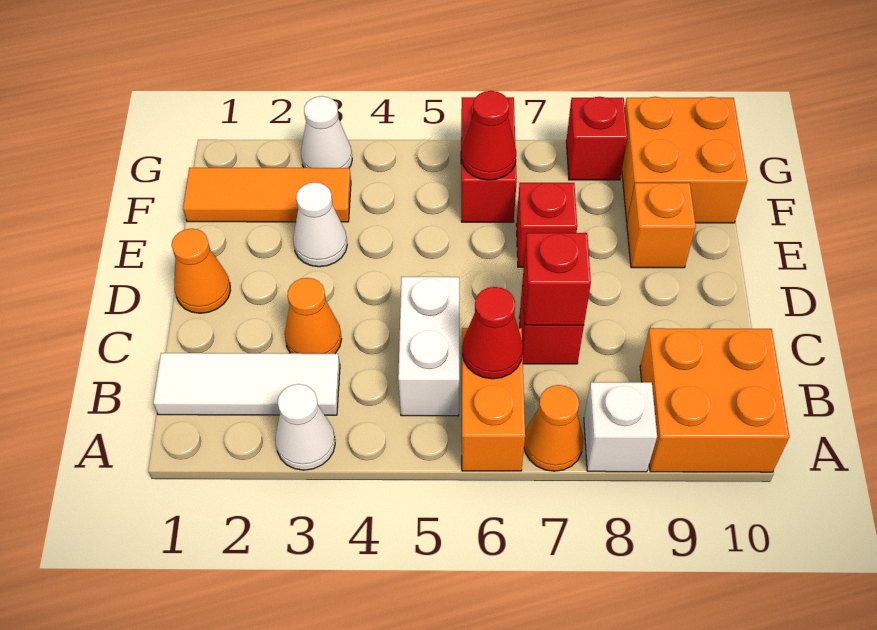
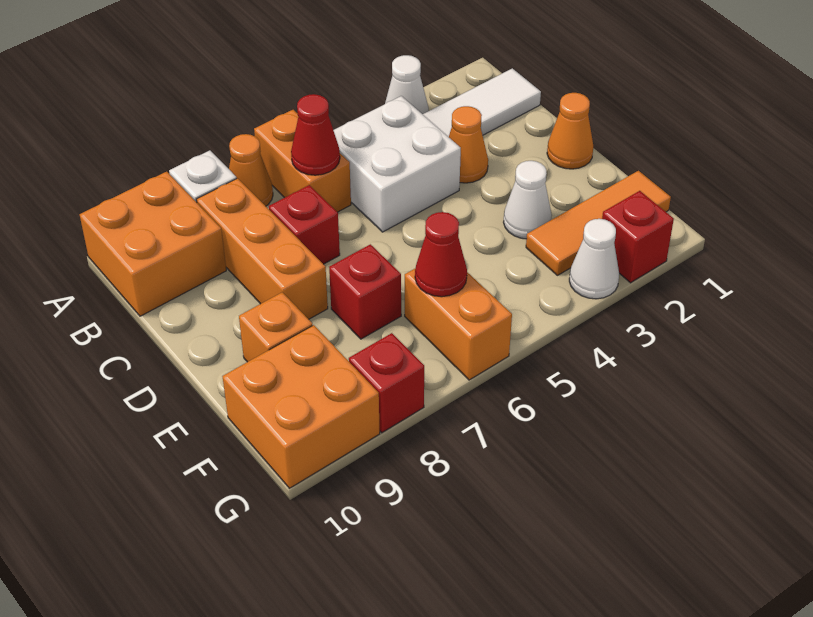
white brick B5:C5 level 1 -> white brick B4:C5 level 1
none -> orange brick B8:D8 level 1
red brick C7 level 2 -> red brick G2 level 1
red brick F6:G6 level 1 -> orange brick F6:G6 level 1

